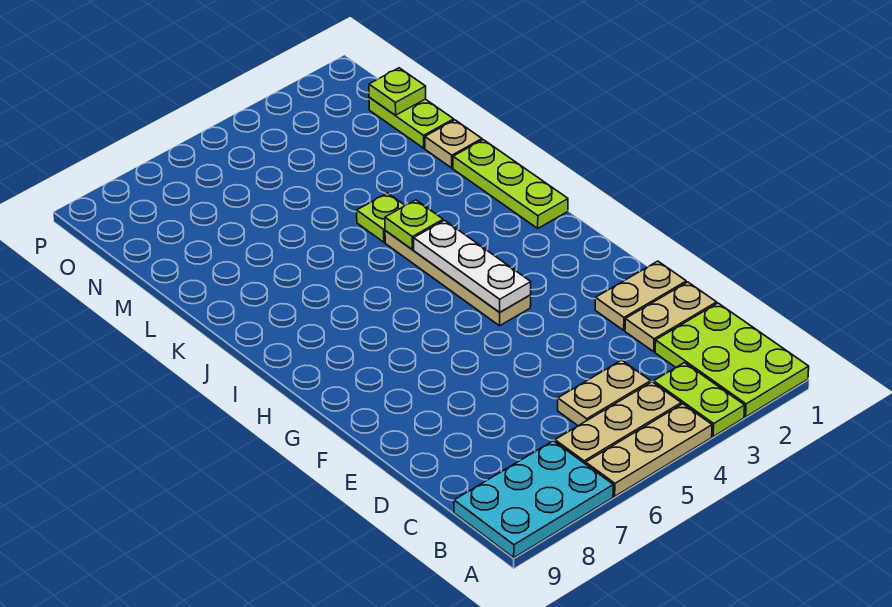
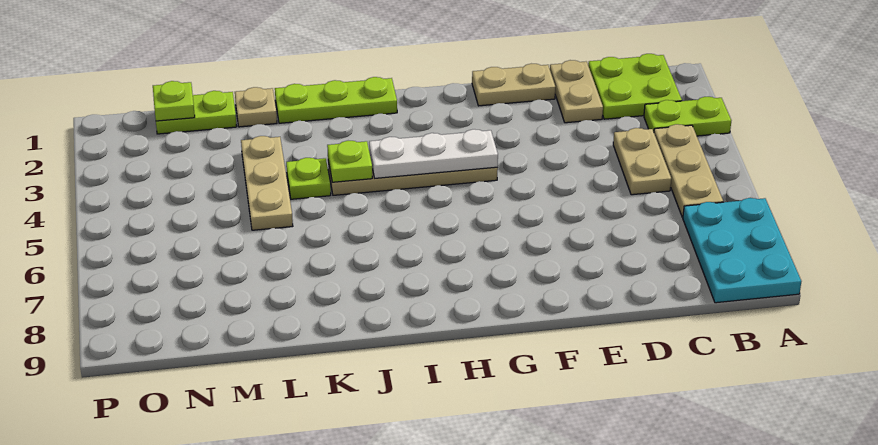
lime plate A1:C2 level 1 -> lime plate B1:C2 level 1
tan plate A4:A6 level 1 -> tan plate L3:L5 level 1
tan plate E1:E2 level 1 -> tan plate E1:F1 level 1

